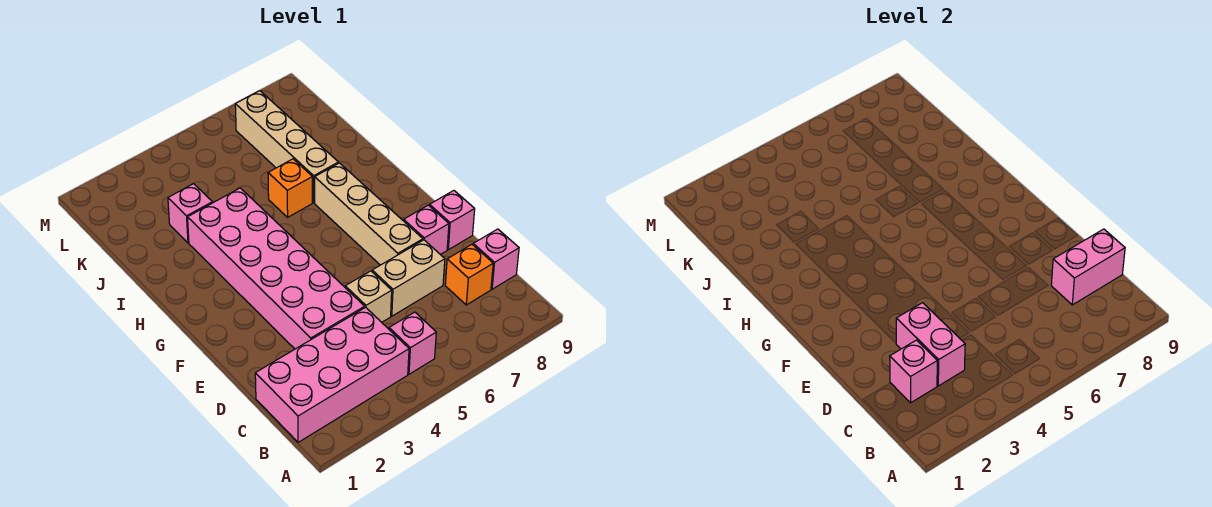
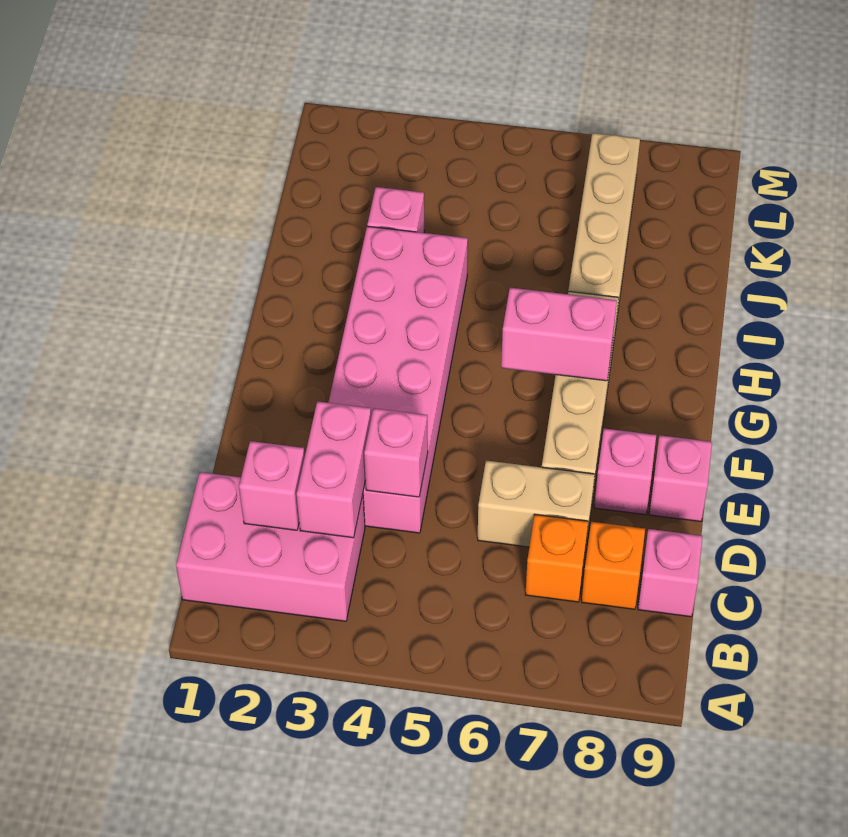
pink brick B1:C4 level 1 -> pink brick B1:C3 level 1
pink brick B5 level 1 -> pink brick D4 level 2
pink brick C8:C9 level 2 -> pink brick G6:G7 level 2
tan brick D5 level 1 -> none
orange brick I6 level 1 -> orange brick C7 level 1

